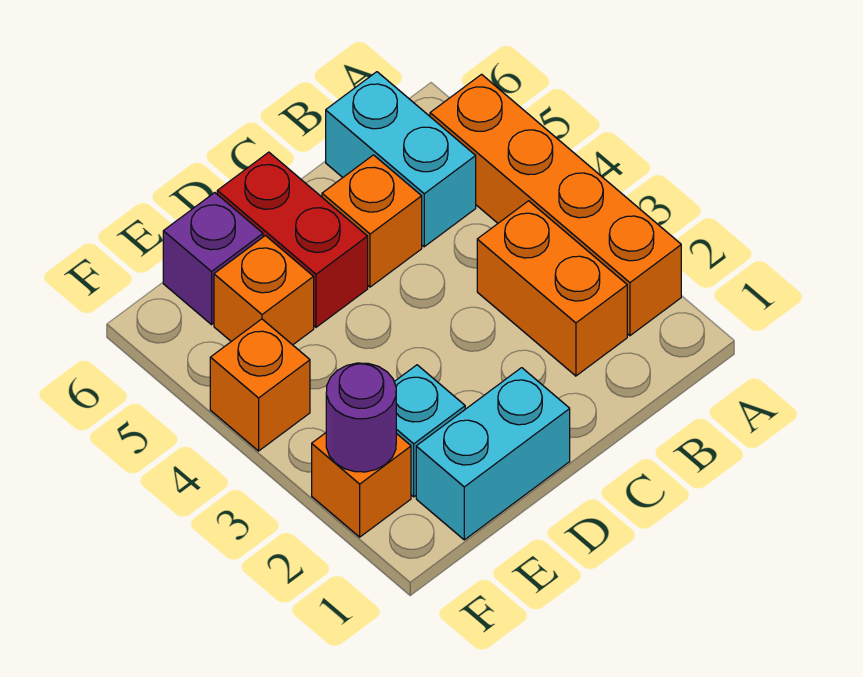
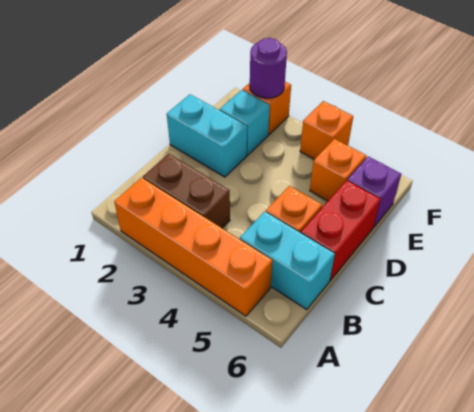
orange brick B2:B3 level 1 -> brown brick B2:B3 level 1
cyan brick D1:E1 level 1 -> cyan brick D1:D2 level 1
red brick D5:D6 level 1 -> red brick C6:D6 level 1

